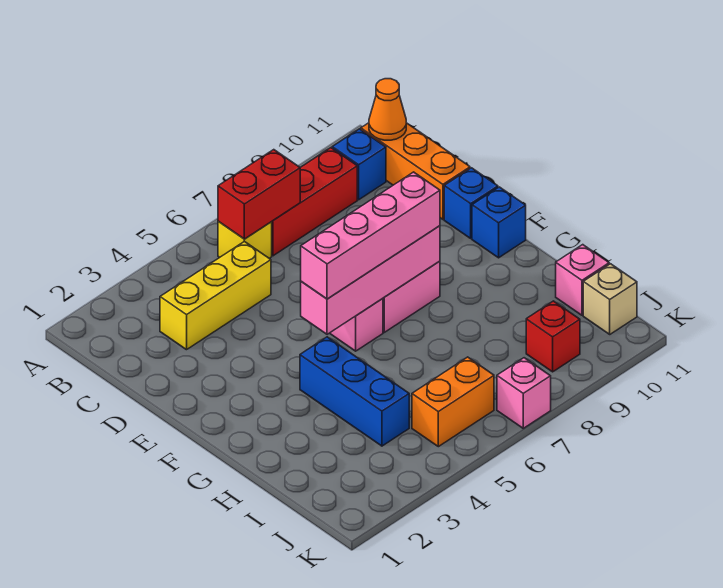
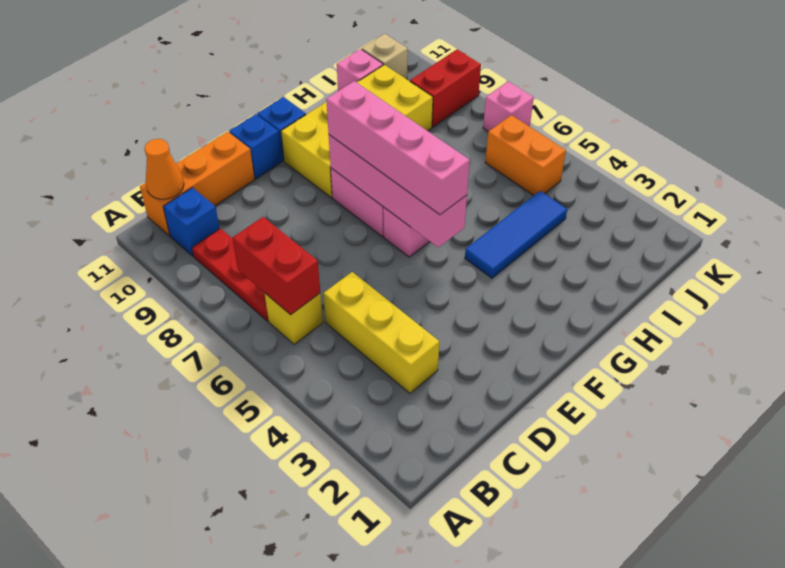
red brick B7:B9 level 1 -> red plate B7:B9 level 1
none -> yellow brick F9:I10 level 1
blue brick G4:I4 level 1 -> blue tile G4:I4 level 1
red brick J9 level 1 -> red brick J9:K9 level 1

